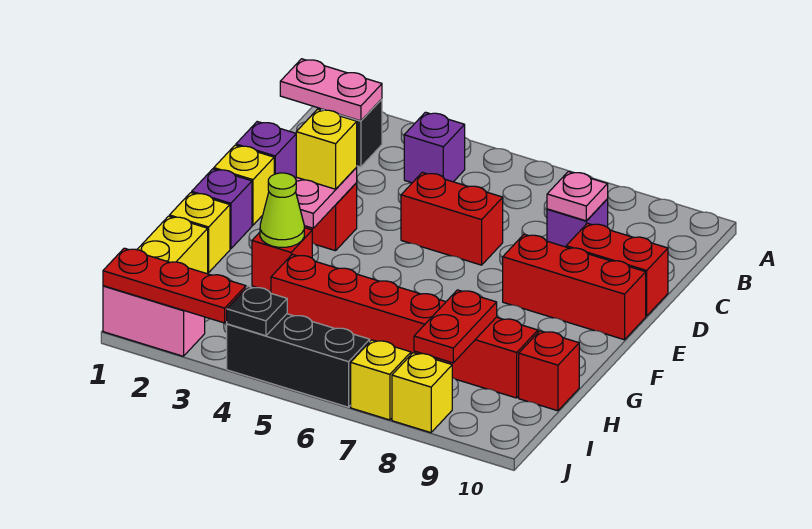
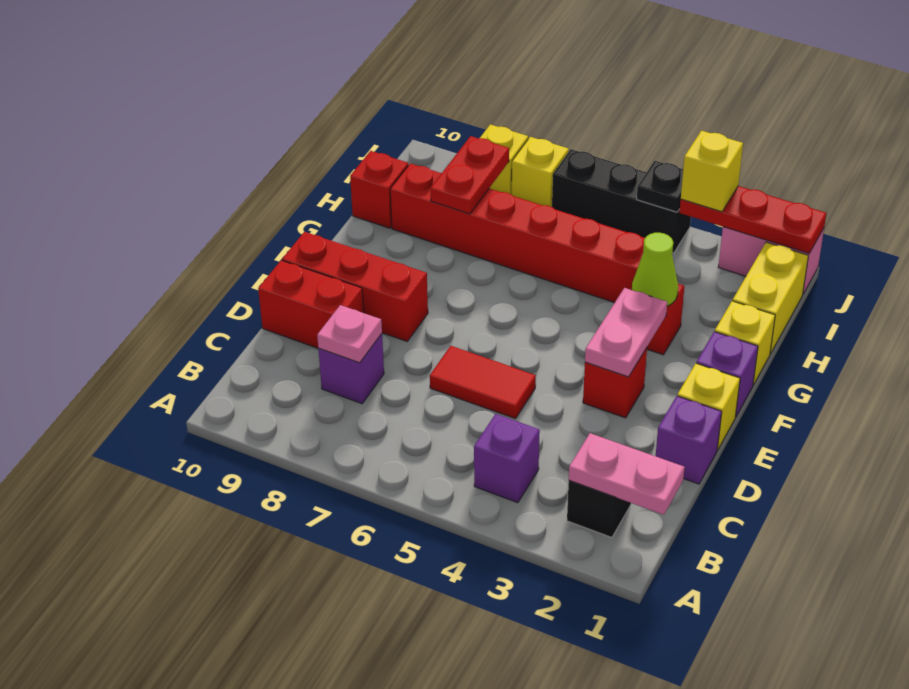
red brick D5:D6 level 1 -> red tile D5:D6 level 1
yellow brick E3 level 3 -> yellow brick J3 level 3

